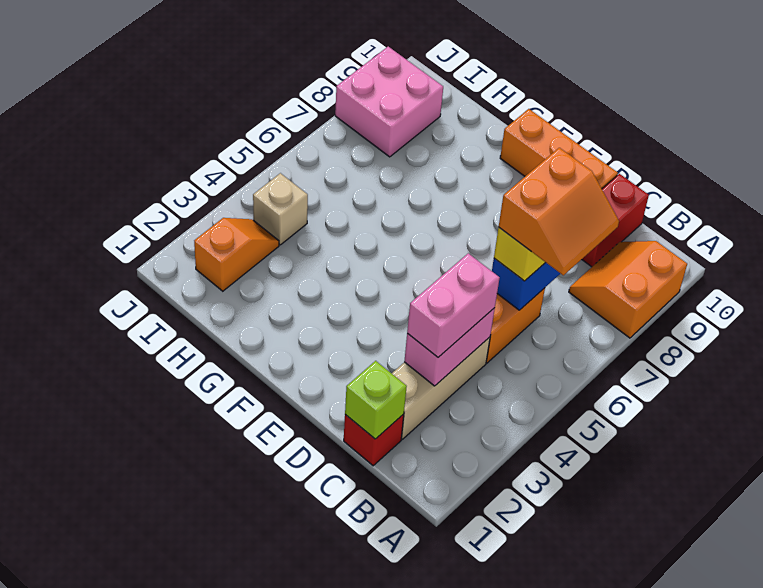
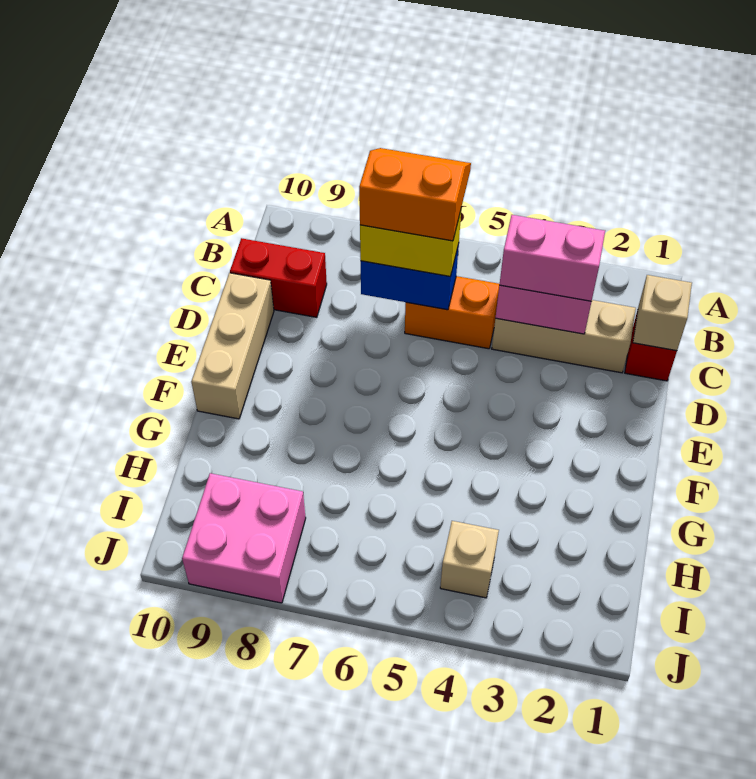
orange slope A8:B9 level 1 top A -> none
lime brick C1 level 2 -> tan brick C1 level 2
orange brick D10:F10 level 1 -> tan brick D10:F10 level 1
orange slope I2:I3 level 1 top 2 -> none

